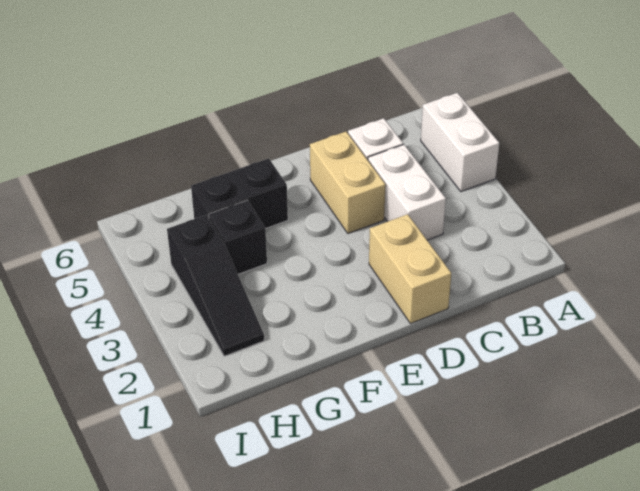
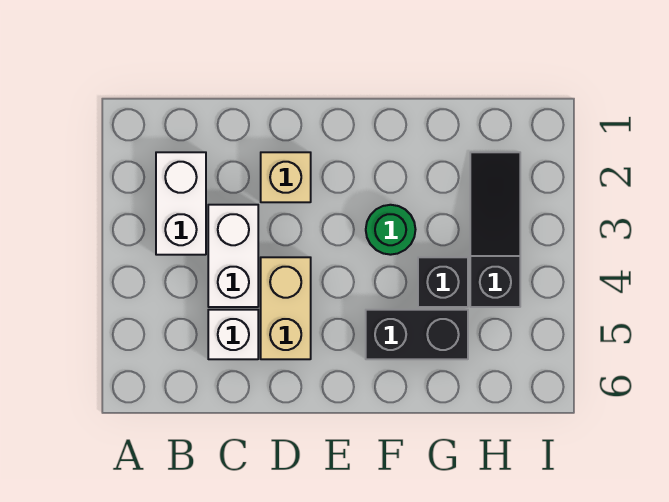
white brick A4:A5 level 1 -> white brick B2:B3 level 1
tan brick D1:D2 level 1 -> tan brick D2 level 1
none -> green round brick F3 level 1

